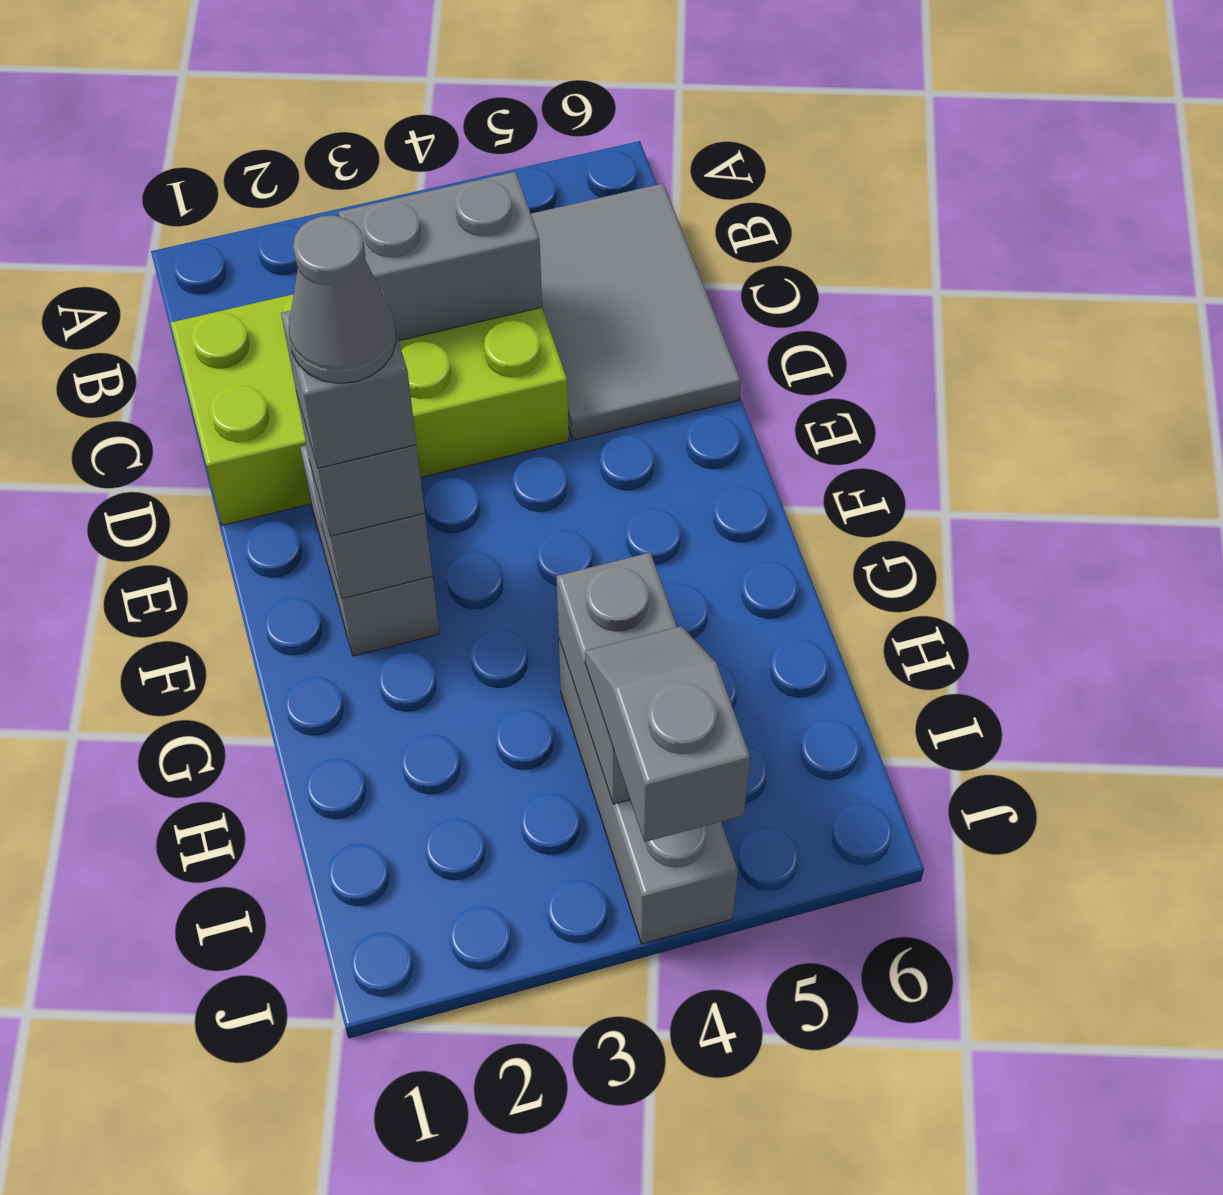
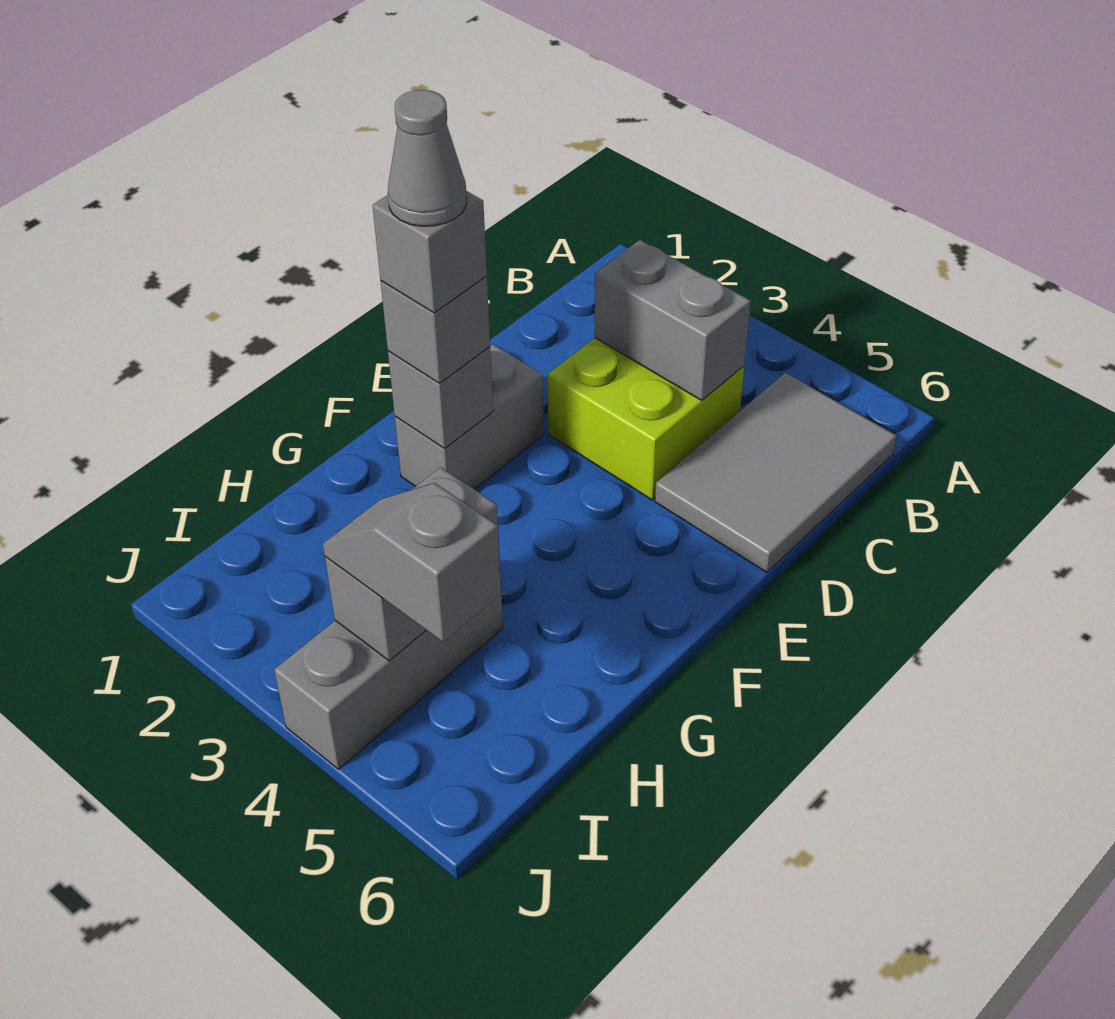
lime brick C1:D4 level 1 -> lime brick C3:D4 level 1
grey slope I4:J4 level 3 top J -> grey slope I4:I5 level 3 top 5

